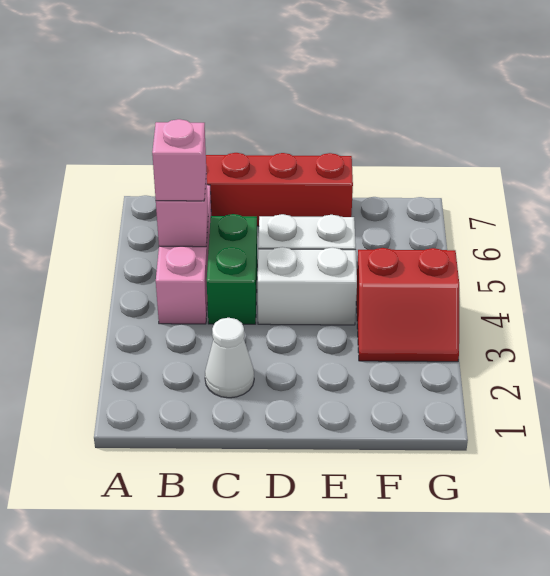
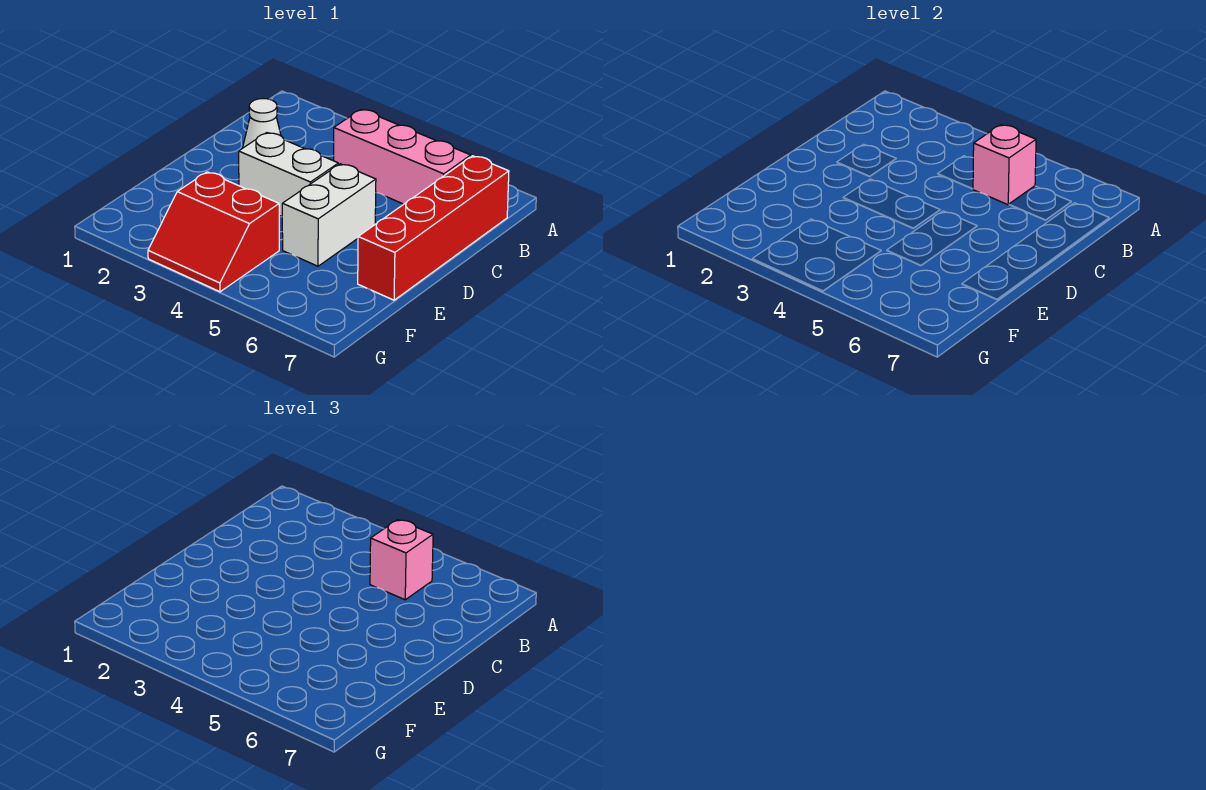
green brick C4:C5 level 1 -> none
white brick D4:E4 level 1 -> white brick D3:D4 level 1
red slope F3:G4 level 1 top 4 -> red slope F3:G4 level 1 top F

